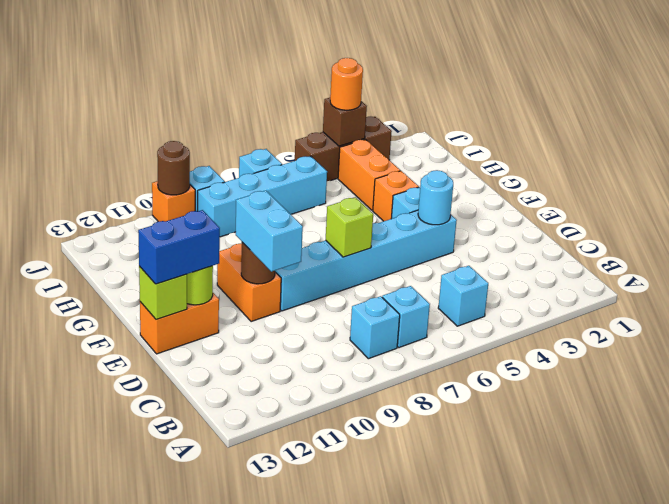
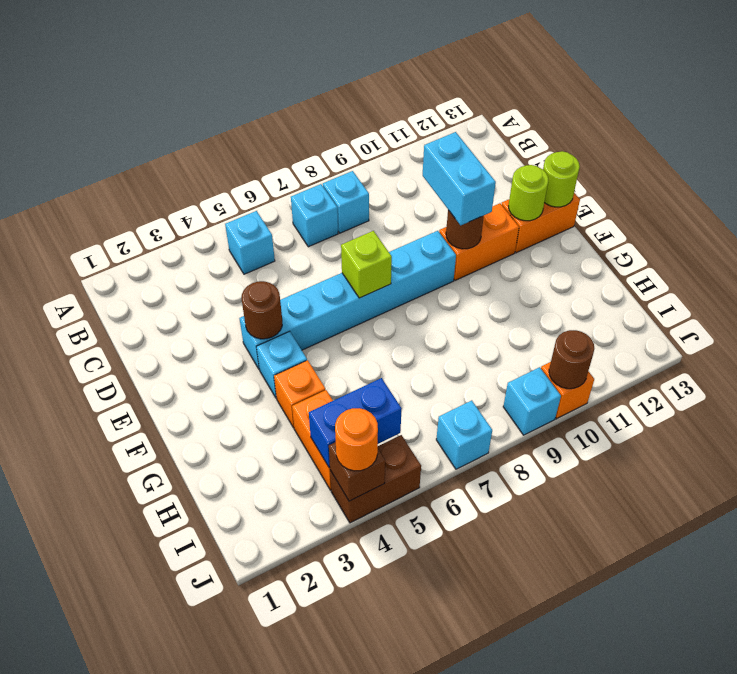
cyan round brick E4 level 2 -> brown round brick E4 level 2
orange brick E10:F10 level 1 -> orange brick E10:E11 level 1
blue brick E12:E13 level 3 -> blue brick I4:I5 level 2
lime brick E13 level 2 -> lime round brick E13 level 2
cyan brick I6:I9 level 1 -> none
brown brick J3:J5 level 1 -> brown brick J4:J5 level 1

